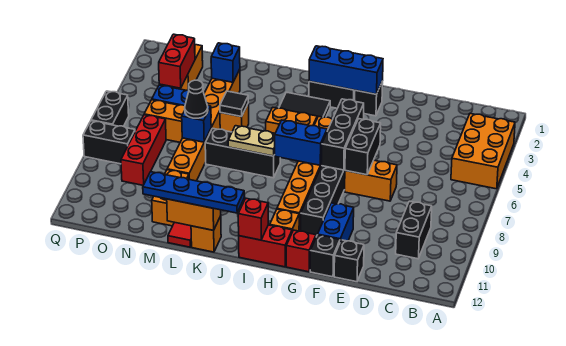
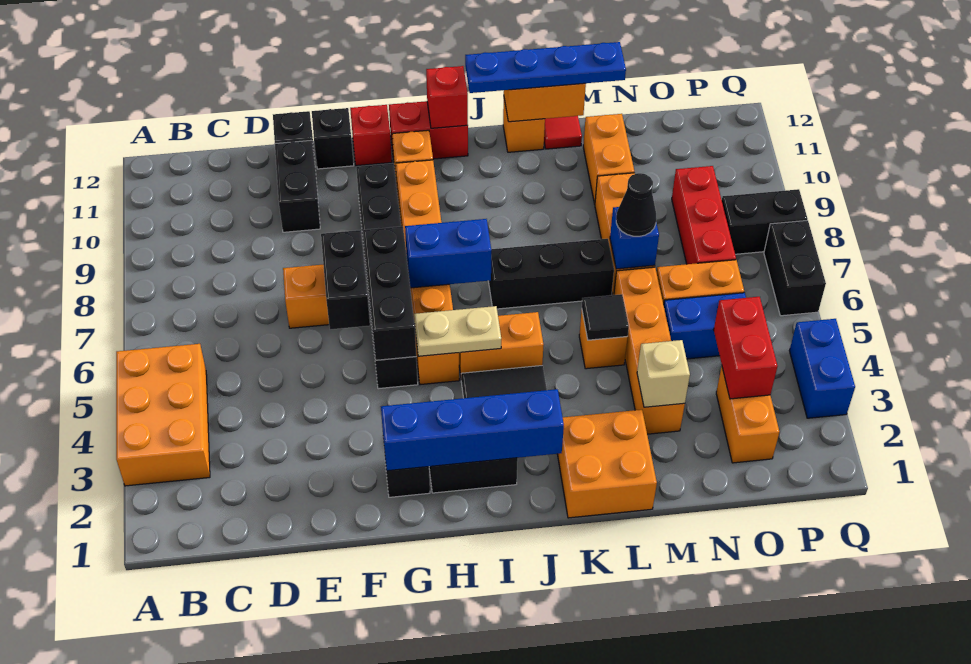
black brick C9:C10 level 1 -> black brick E10:E11 level 1
blue brick F10:F11 level 1 -> blue brick Q3:Q4 level 1
blue brick G2:I2 level 2 -> blue brick G2:J2 level 2
tan plate J7:K7 level 2 -> tan plate H5:I5 level 2
none -> orange brick K1:L2 level 1
blue brick M3 level 2 -> tan brick M3 level 2

